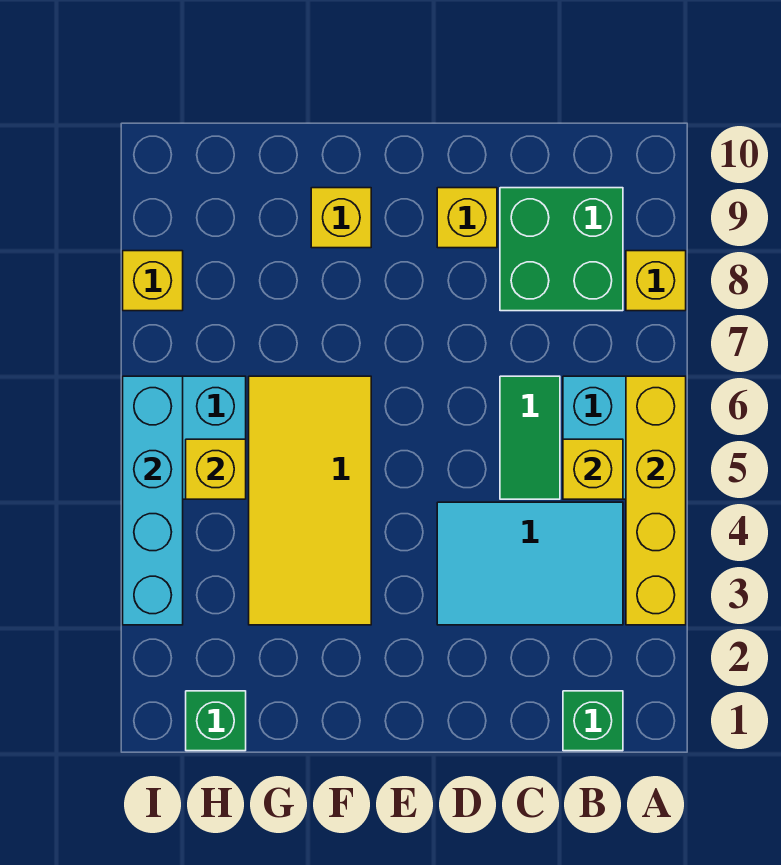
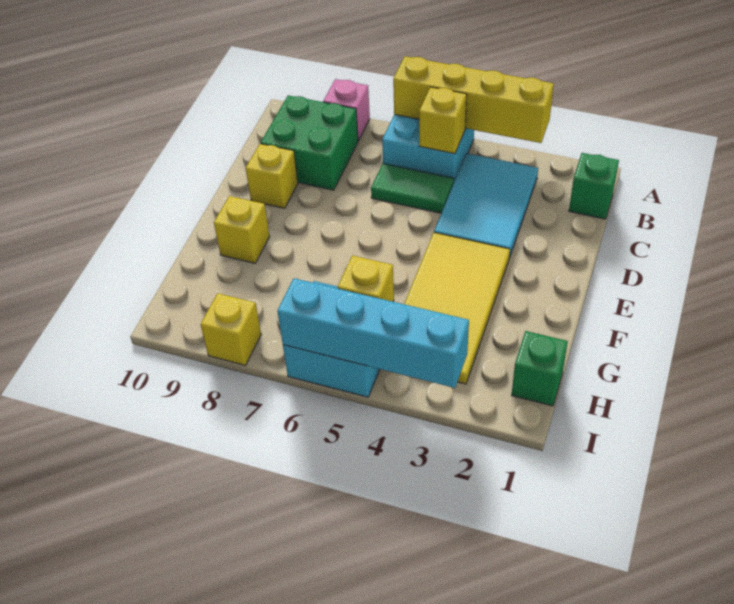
yellow brick A8 level 1 -> pink brick A8 level 1
yellow tile F3:G6 level 1 -> yellow tile E3:H4 level 1

